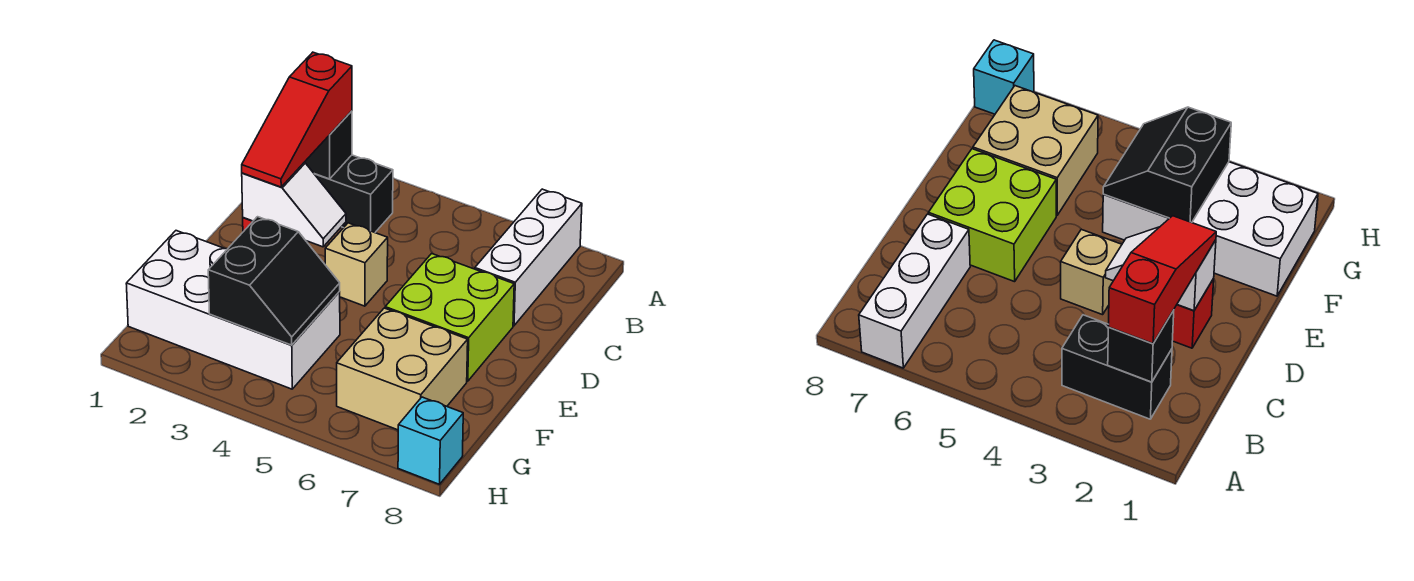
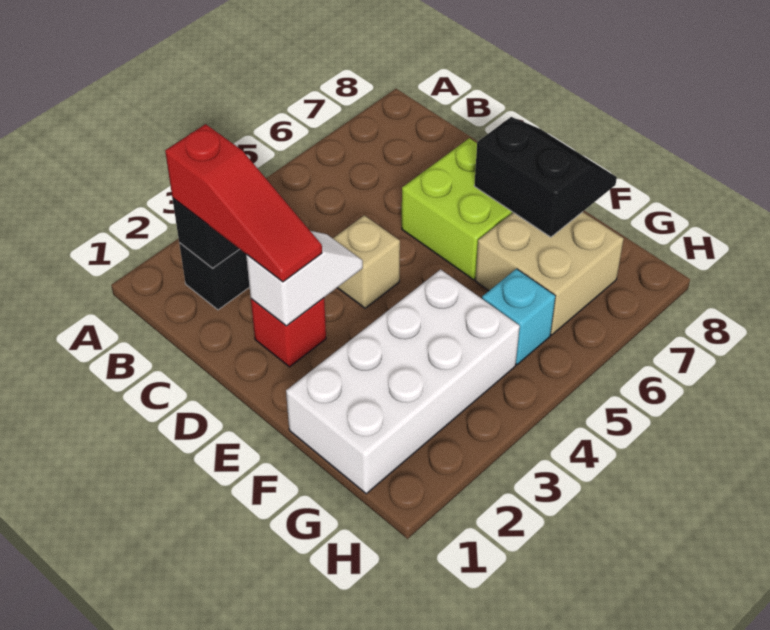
white brick A7:C7 level 1 -> none
black slope F3:G4 level 2 top 3 -> black slope E7:F8 level 2 top 7
cyan brick H8 level 1 -> cyan brick G5 level 1

